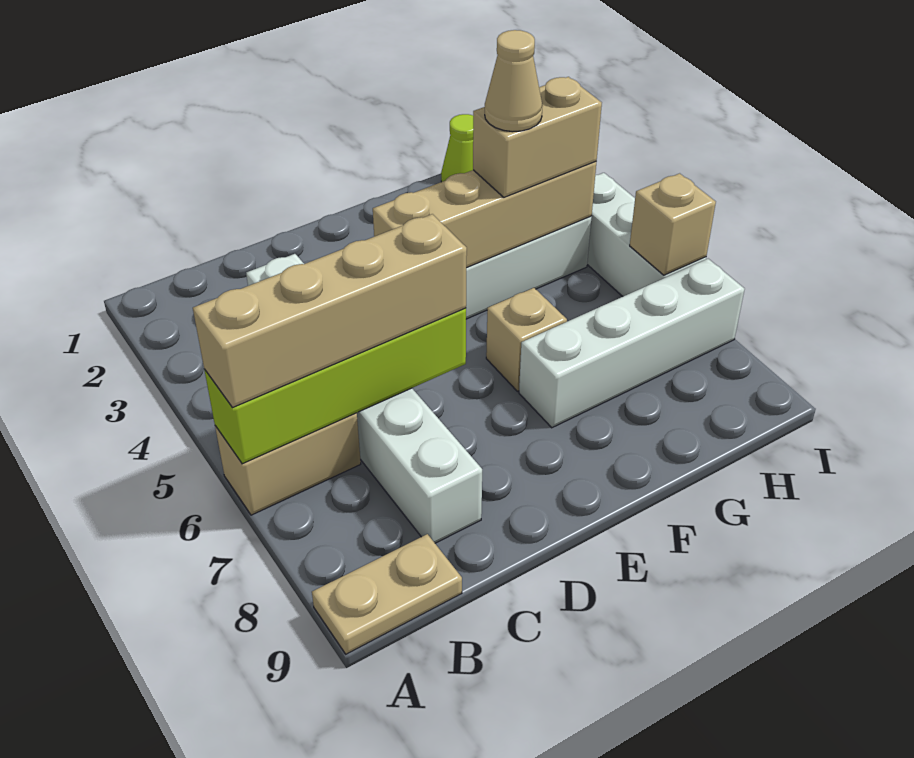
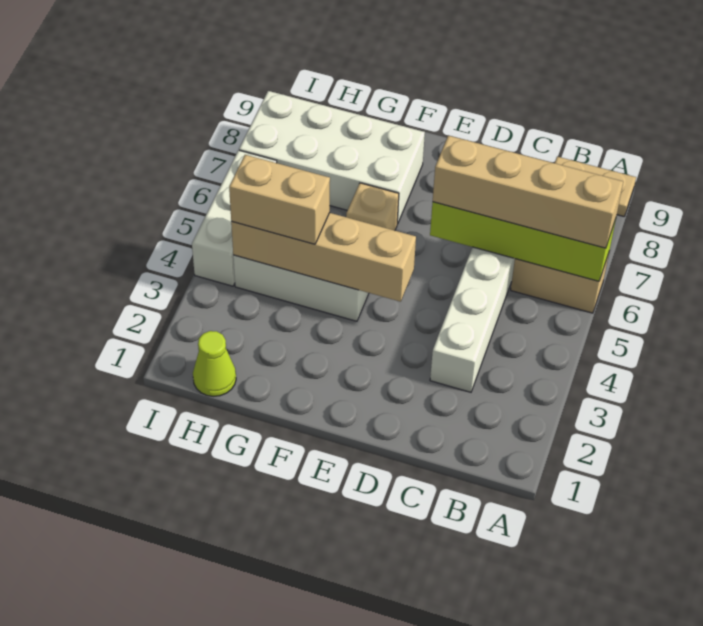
white brick F7:I7 level 1 -> white brick F7:I8 level 1
tan cone G4 level 4 -> none
tan brick I6 level 2 -> none

